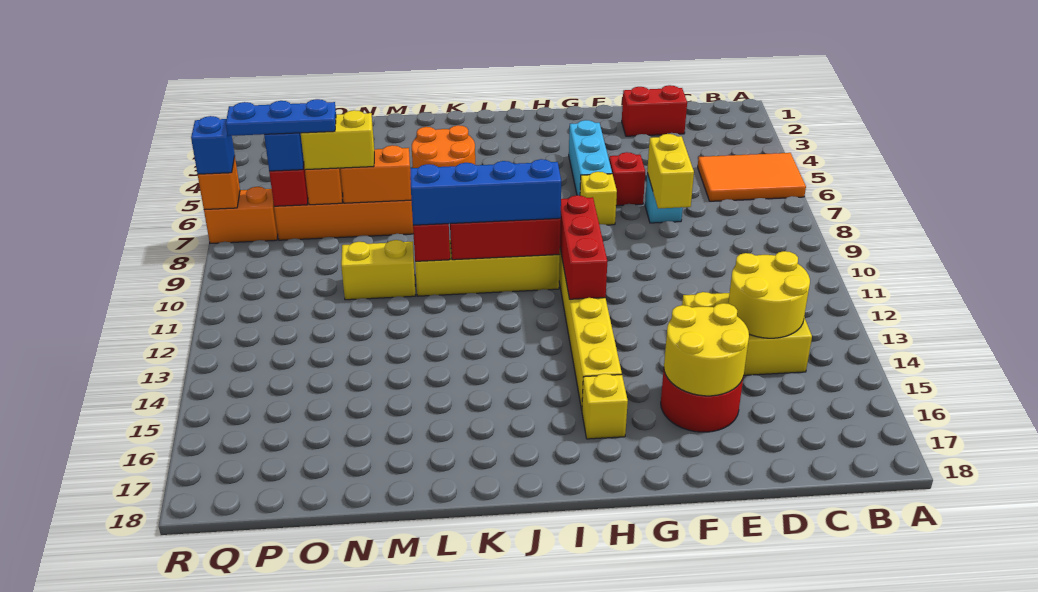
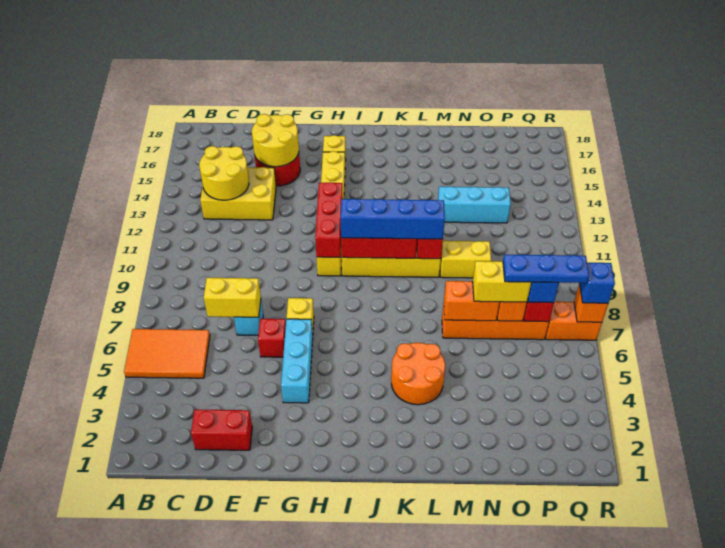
yellow brick E7:E8 level 2 -> yellow brick D7:E7 level 2
none -> cyan brick M13:O13 level 1

